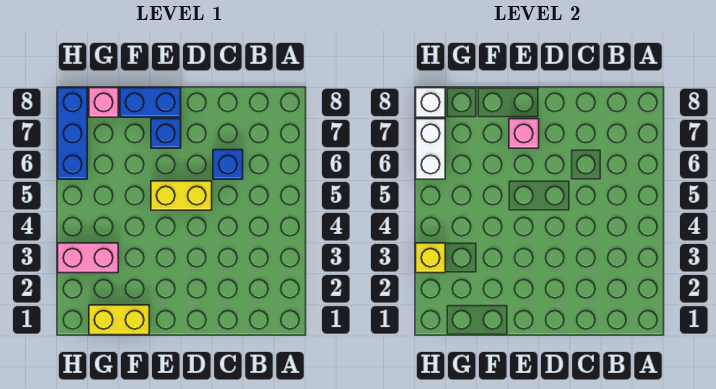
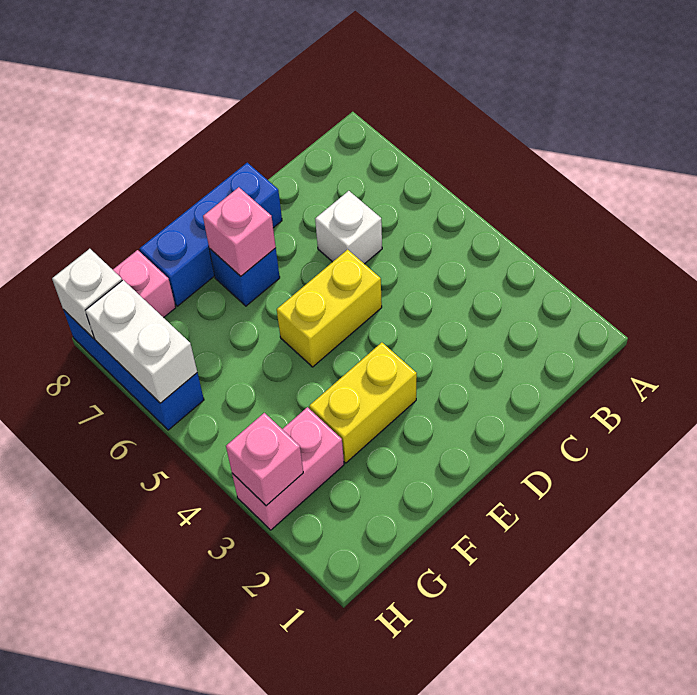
blue brick C6 level 1 -> white brick C6 level 1
blue brick E8:F8 level 1 -> blue brick D8:F8 level 1
yellow brick F1:G1 level 1 -> yellow brick E3:F3 level 1
yellow brick H3 level 2 -> pink brick H3 level 2

